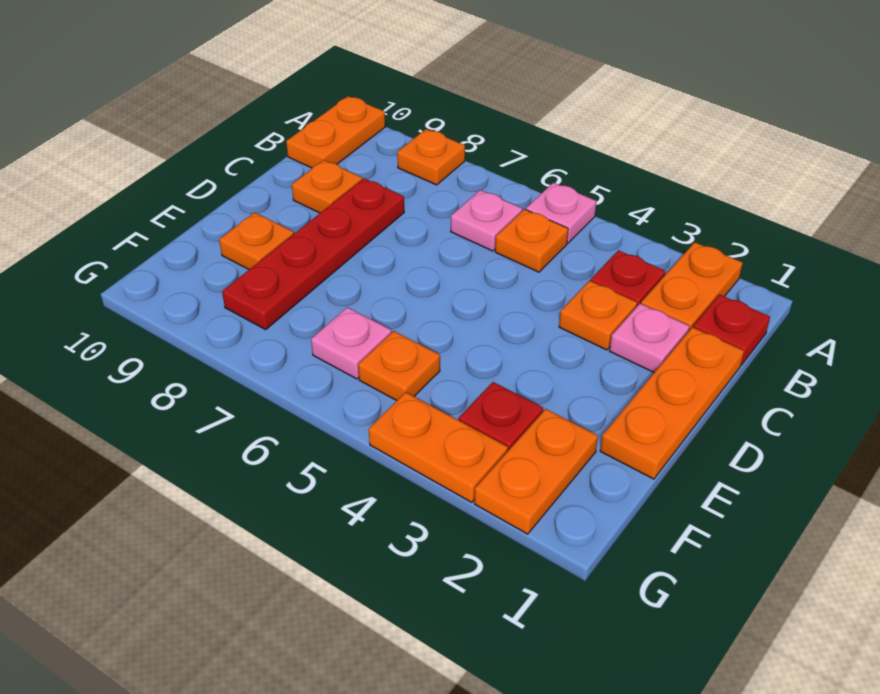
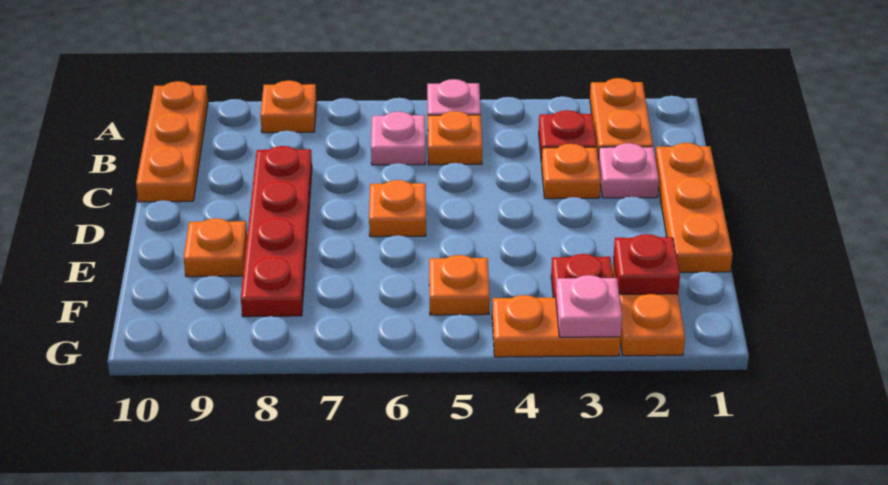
orange plate A10:B10 level 1 -> orange plate A10:C10 level 1
red plate B1 level 1 -> red plate F2 level 2
orange plate C9 level 1 -> orange plate D6 level 1
pink plate F6 level 1 -> pink plate G3 level 2

